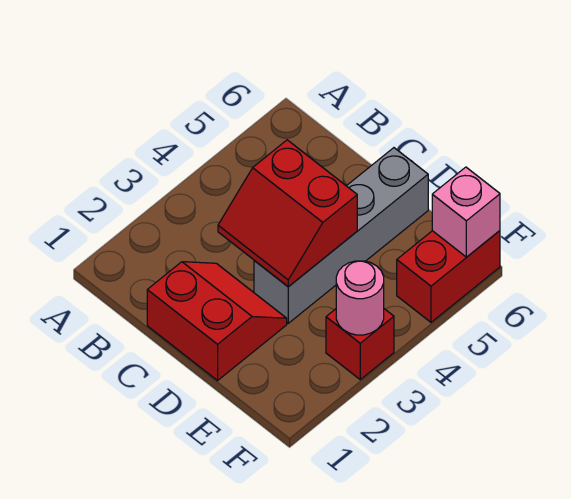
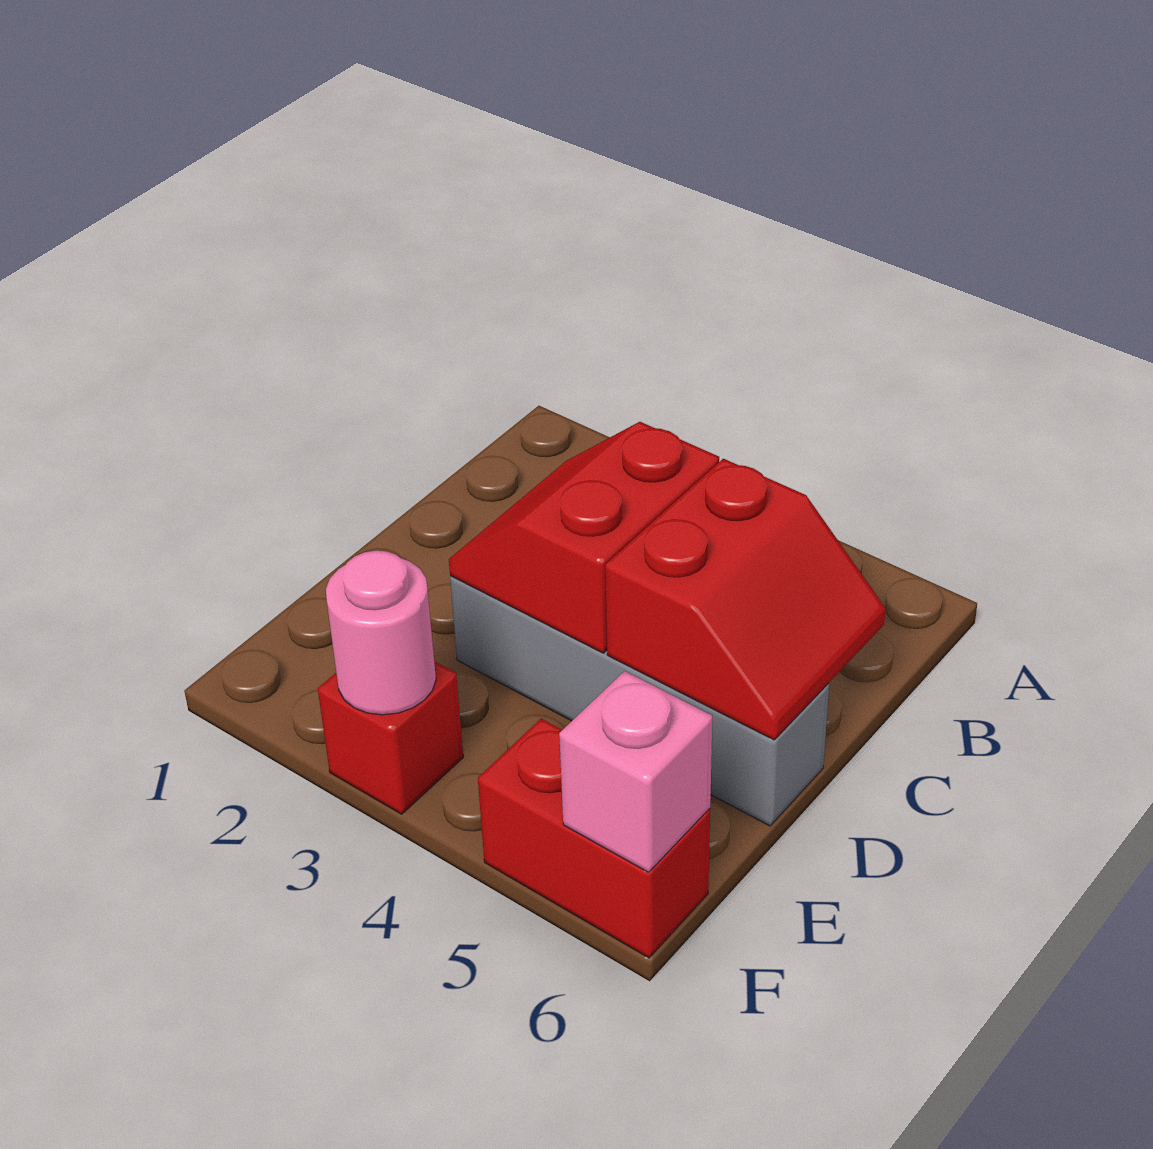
red slope C1:D2 level 1 top 1 -> red slope C5:D6 level 2 top 5

